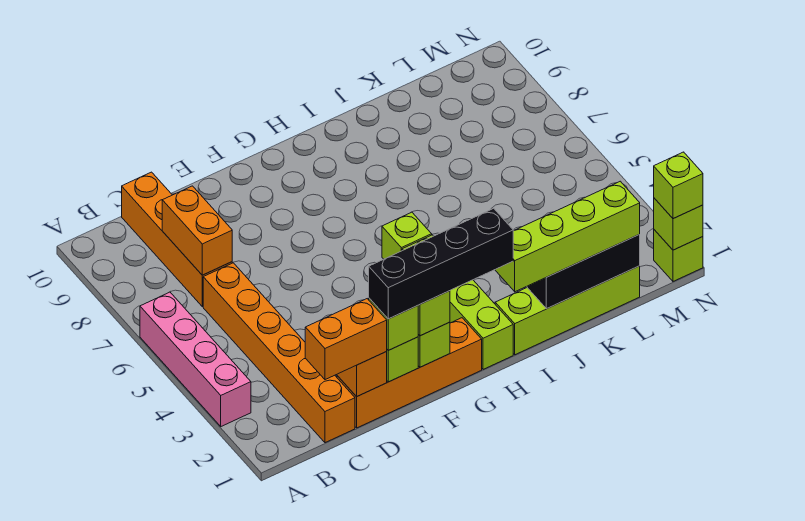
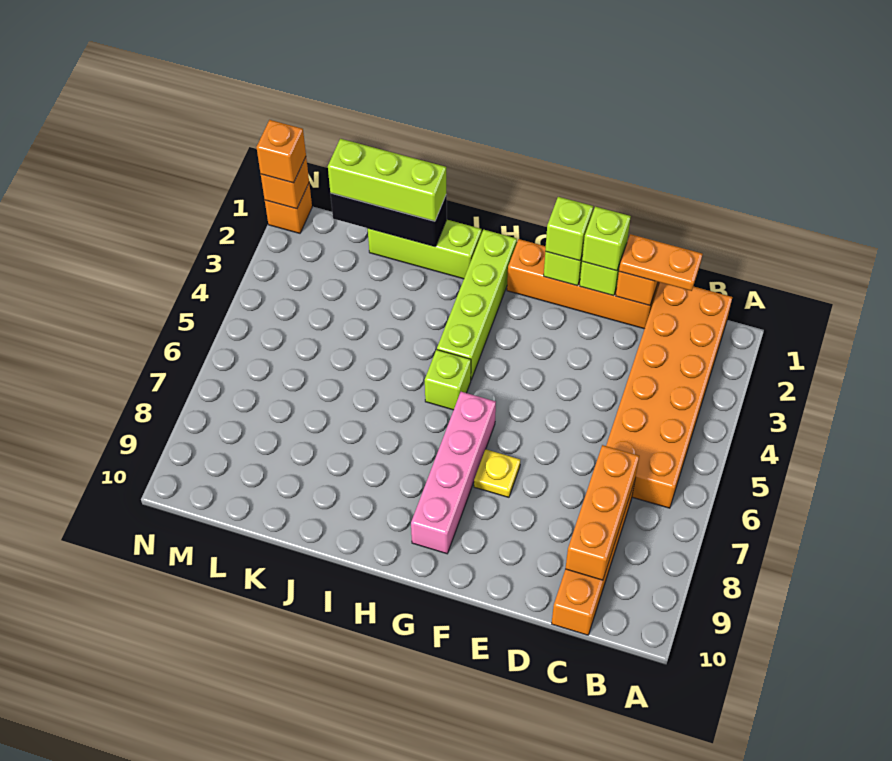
pink brick A3:A6 level 1 -> pink brick G6:G9 level 1
orange brick C1:C6 level 1 -> orange brick B1:C6 level 1
orange brick C1:D1 level 3 -> orange plate C1:D1 level 3
orange brick C7:C8 level 2 -> orange brick C7:C9 level 2
black brick E1:H1 level 4 -> none
none -> yellow plate F7 level 1
lime brick I1:L1 level 1 -> lime brick I1:K1 level 1
lime brick I1:L1 level 3 -> lime brick J1:L1 level 3
lime brick N1 level 1 -> orange brick N1 level 1
lime brick N1 level 2 -> orange brick N1 level 2
lime brick N1 level 3 -> orange brick N1 level 3

